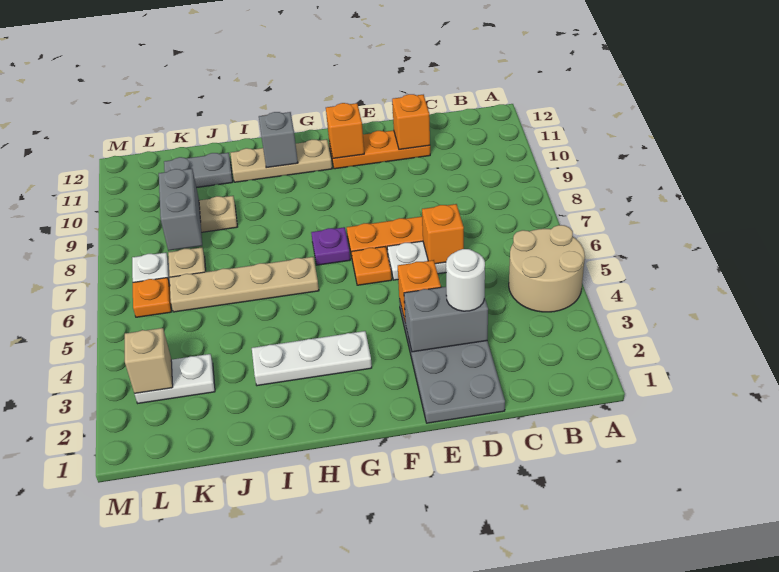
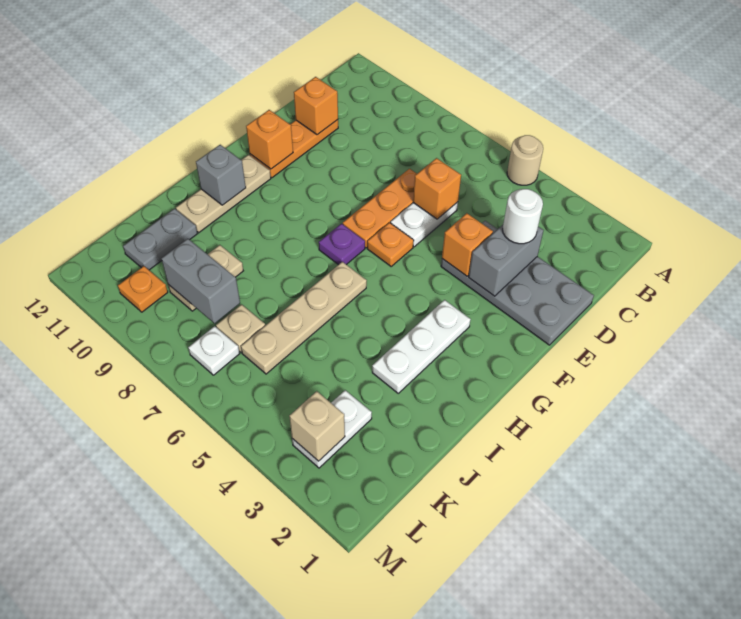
tan round brick A4:B5 level 1 -> tan round brick A5 level 1
orange plate L6 level 1 -> orange plate L10 level 1

